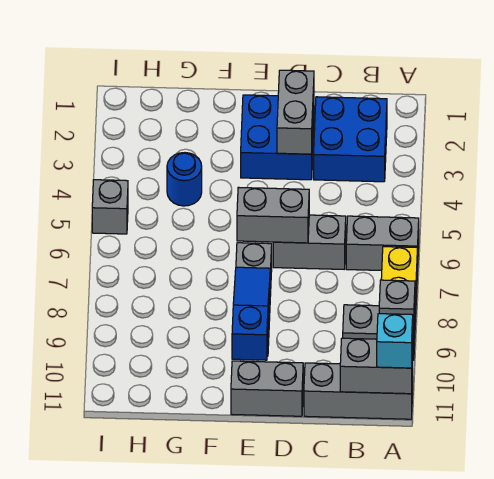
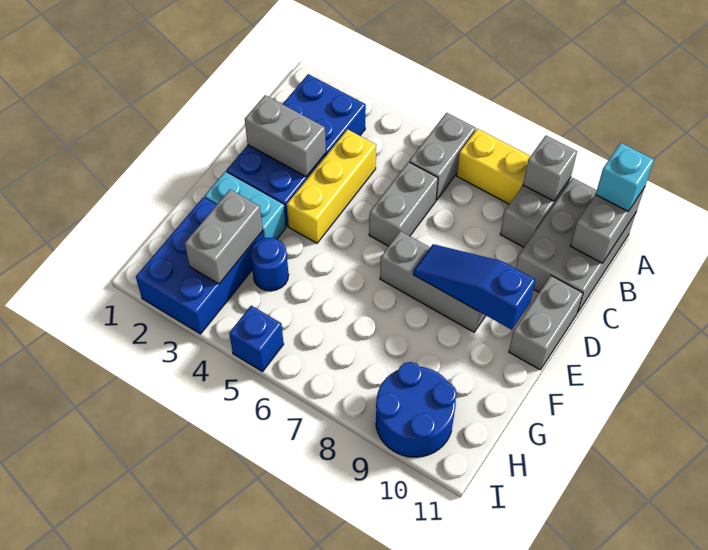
grey brick A11:C11 level 1 -> grey brick A10:C11 level 1
none -> yellow brick C4:E4 level 1
grey brick D6:E6 level 2 -> grey brick G3:H3 level 2
none -> cyan brick F2:F3 level 1
none -> blue brick G2:I3 level 1
none -> blue round brick H9:I10 level 1
grey brick I5 level 1 -> blue brick I5 level 1

